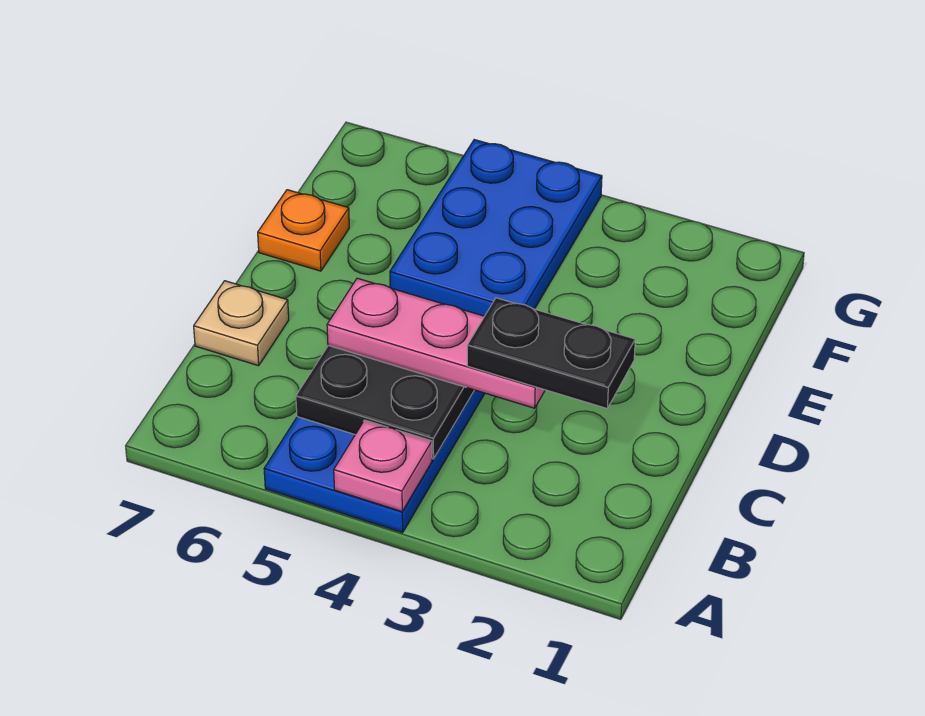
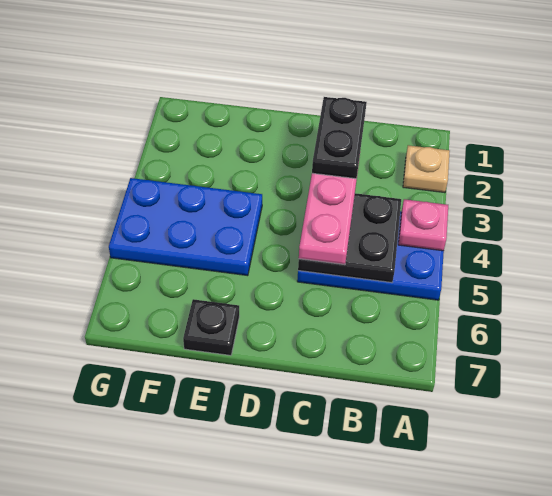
tan plate C7 level 1 -> tan plate A2 level 1
orange plate E7 level 1 -> black plate E7 level 1

